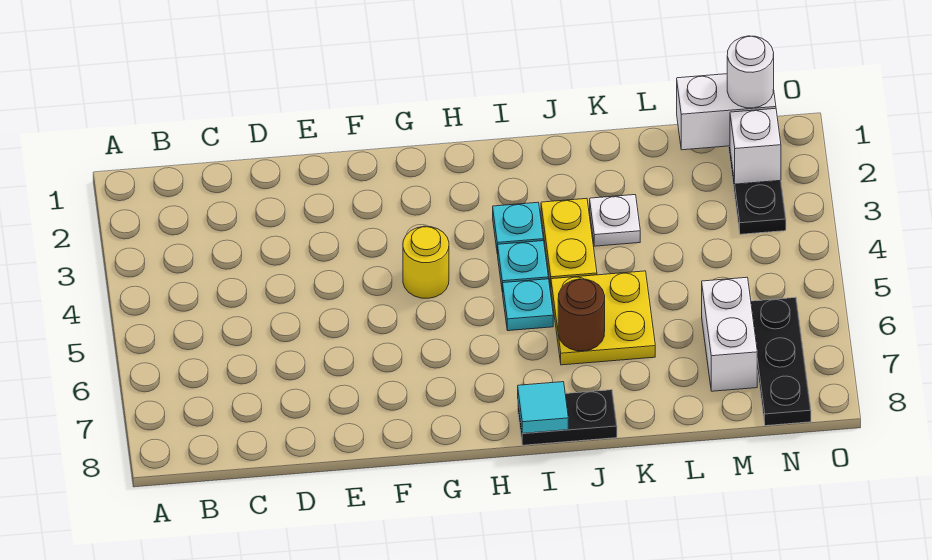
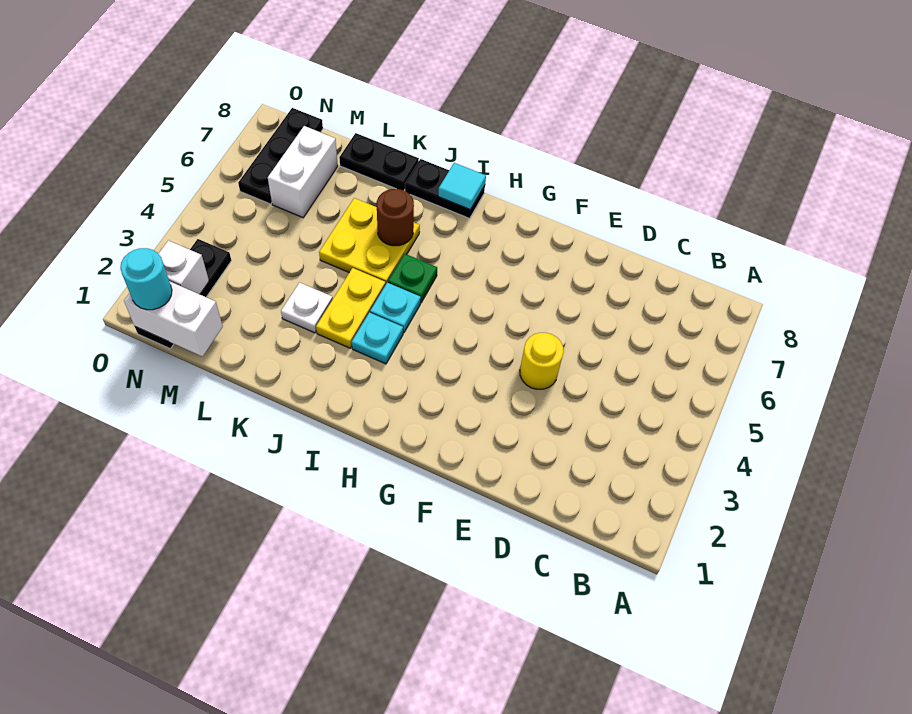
yellow round brick G4 level 1 -> yellow round brick E4 level 1
cyan plate I5 level 1 -> green plate I5 level 1
none -> black plate K8:L8 level 1
white round brick N1 level 3 -> cyan round brick N1 level 3

